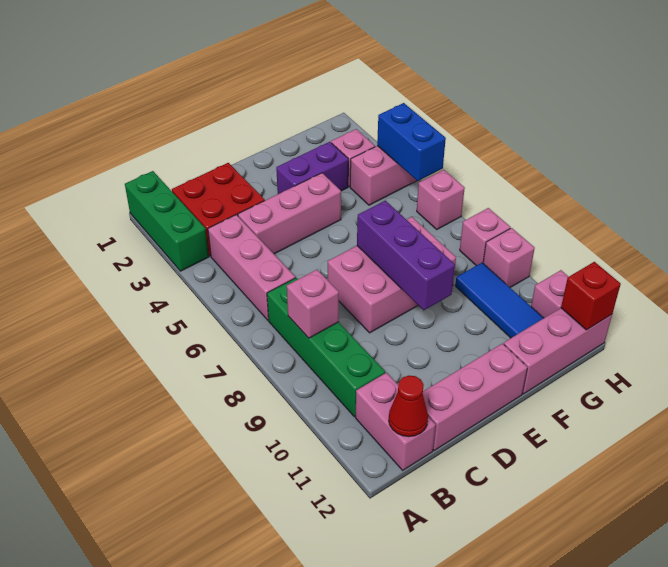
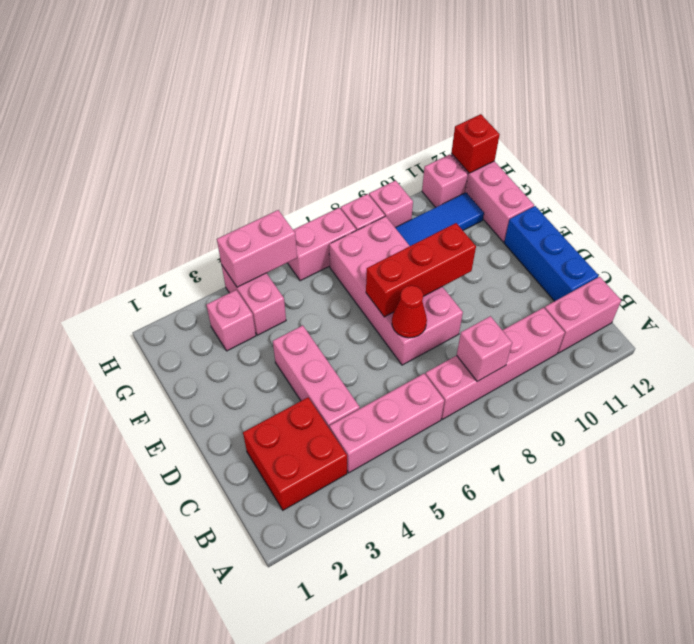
green brick A1:A3 level 1 -> none
green brick B7:B10 level 1 -> pink brick B7:B10 level 1
red cone B12 level 2 -> red cone D7 level 2
pink brick C12:E12 level 1 -> blue brick C12:E12 level 1
pink brick D7:F8 level 1 -> pink brick D7:G8 level 1
purple brick E3:F3 level 1 -> none
purple brick E7:E9 level 2 -> red brick E7:E9 level 2
blue brick H4:H5 level 2 -> pink brick H4:H5 level 2
pink brick H6 level 1 -> pink brick H6:H7 level 1

